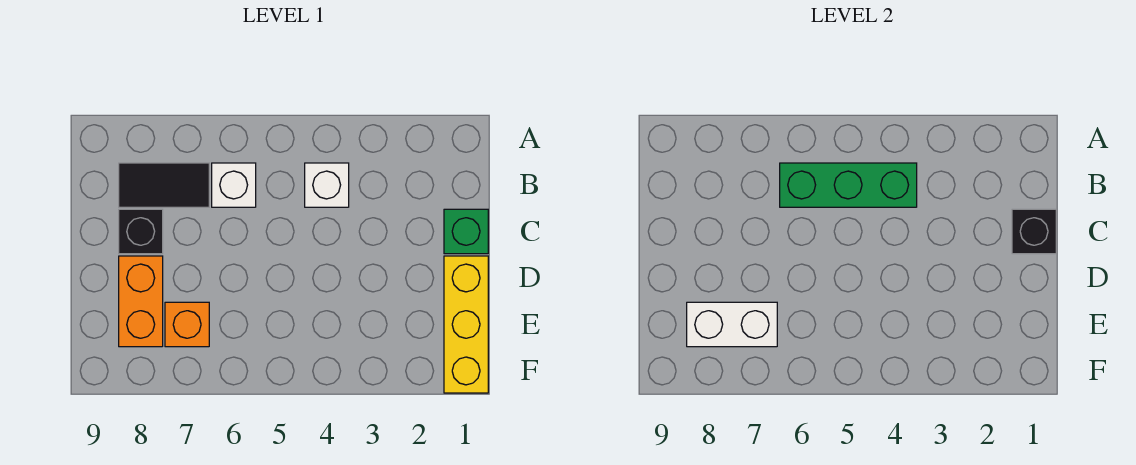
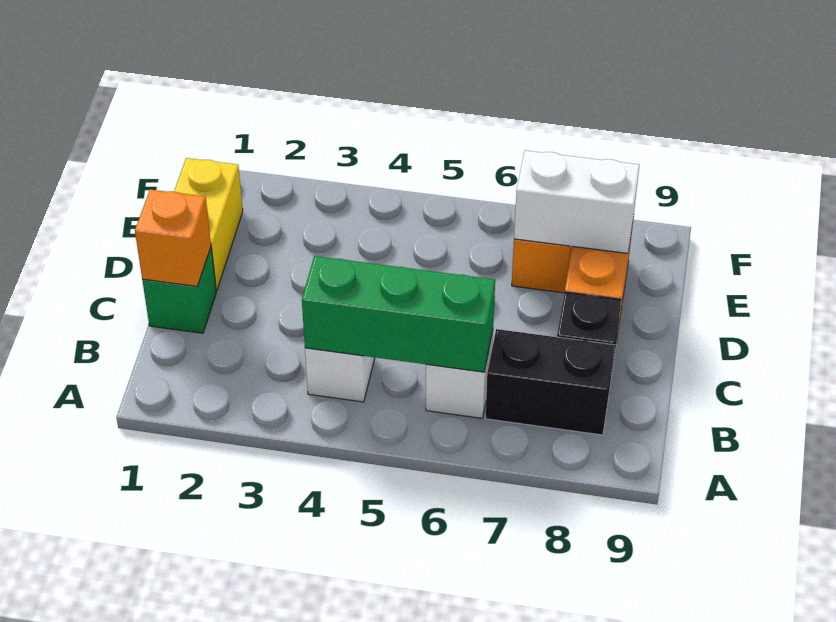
black tile B7:B8 level 1 -> black brick B7:B8 level 1
black brick C1 level 2 -> orange brick C1 level 2
yellow brick D1:F1 level 1 -> yellow brick D1:E1 level 1

